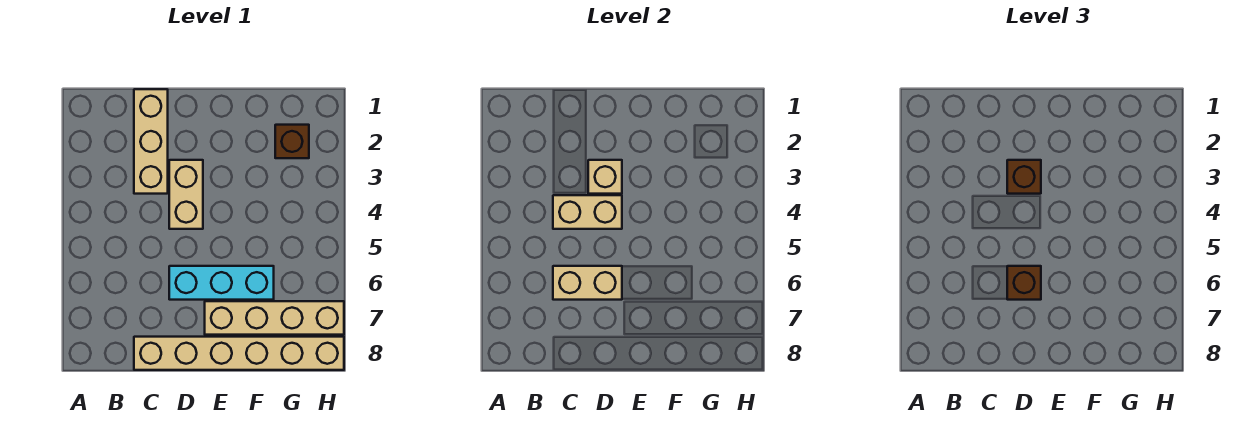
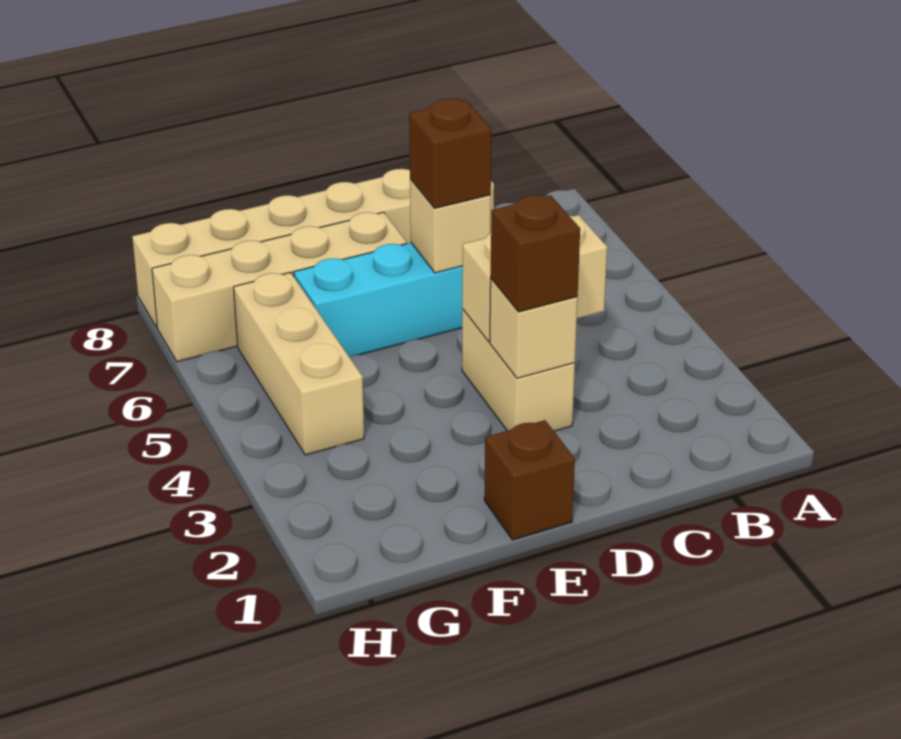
tan brick C1:C3 level 1 -> tan brick G4:G6 level 1
tan brick C6:D6 level 2 -> tan brick D6 level 2
brown brick G2 level 1 -> brown brick E1 level 1

